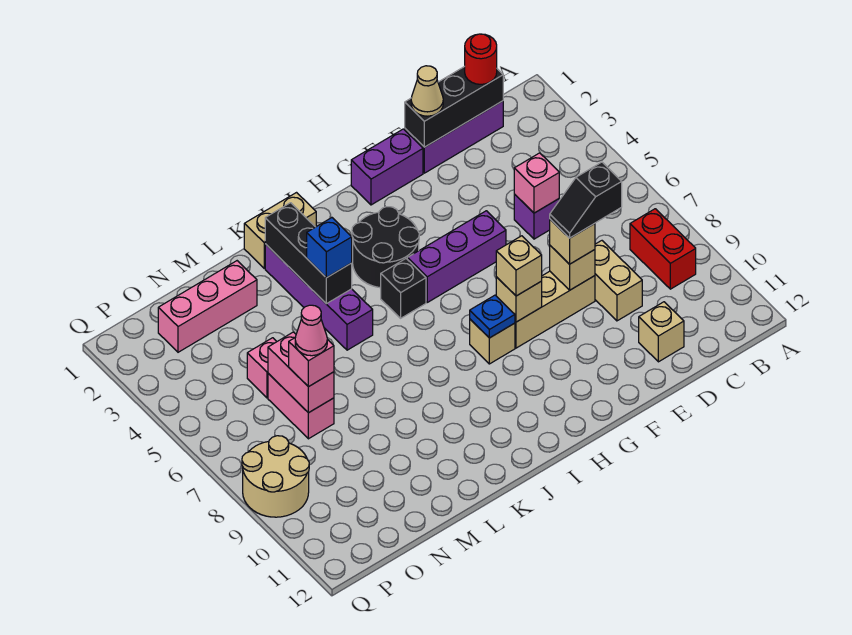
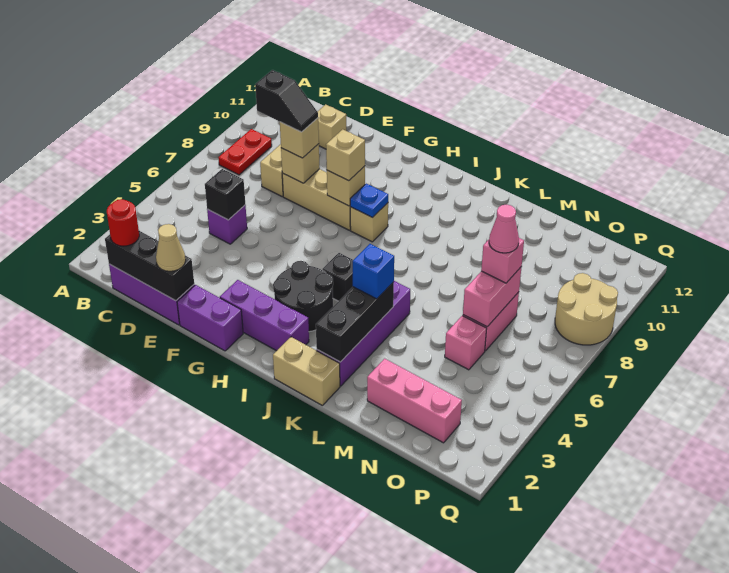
red brick B8:B9 level 1 -> red plate B8:B9 level 1
pink brick D5 level 2 -> black brick D5 level 2
purple brick F5:H5 level 1 -> purple brick G2:I2 level 1

